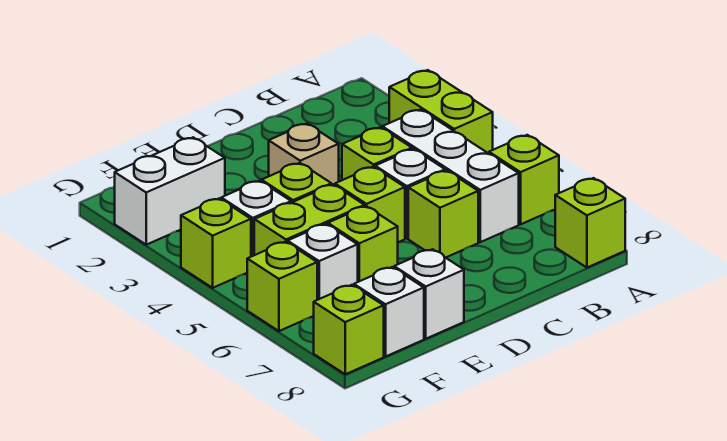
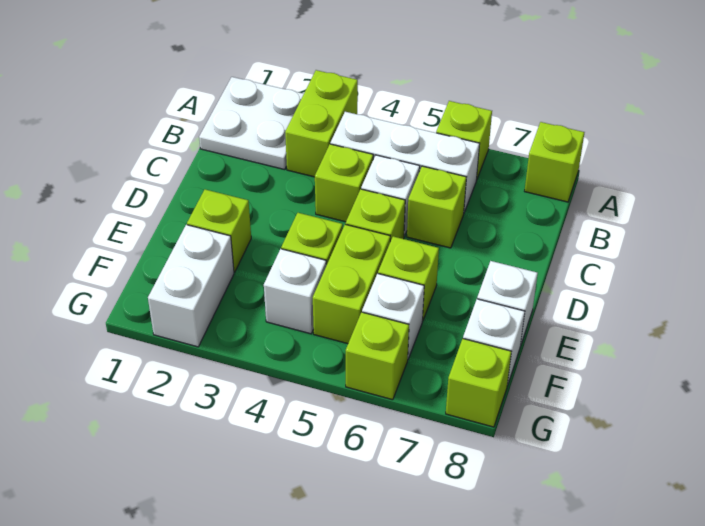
none -> white plate A1:B2 level 1
lime brick A3:A4 level 1 -> lime brick A3:B3 level 1
tan brick D3 level 1 -> none
lime brick G4 level 1 -> lime brick E2 level 1

